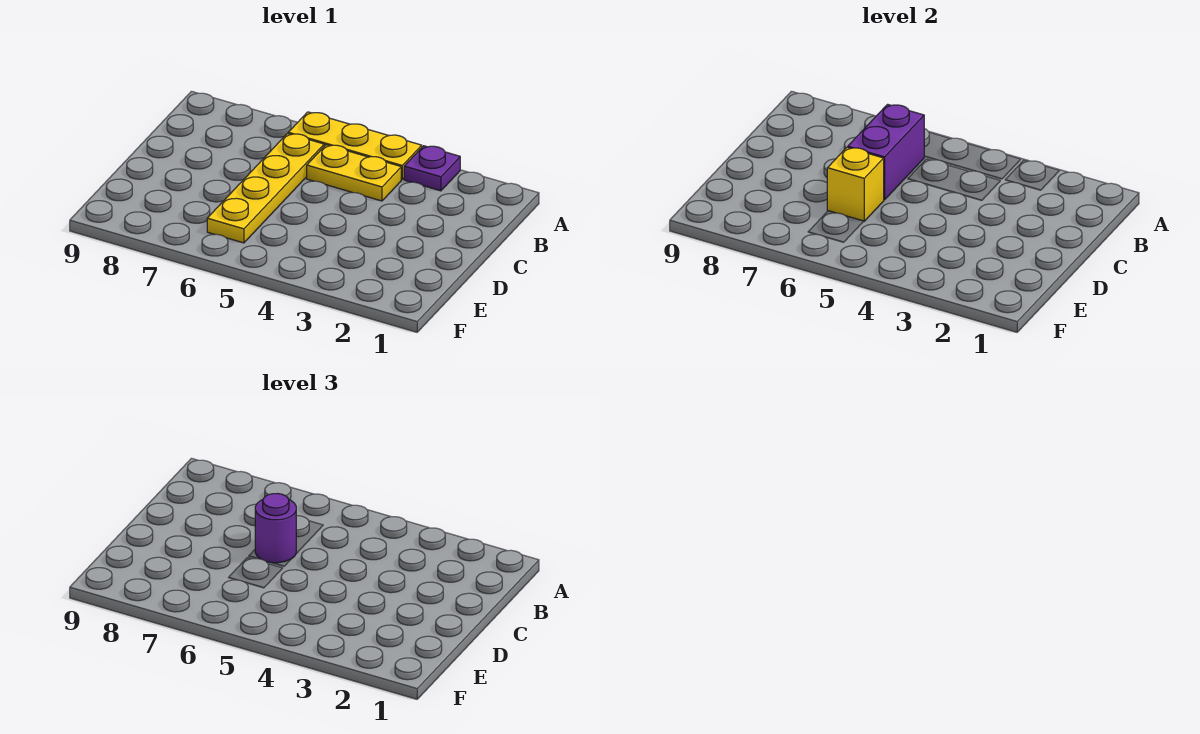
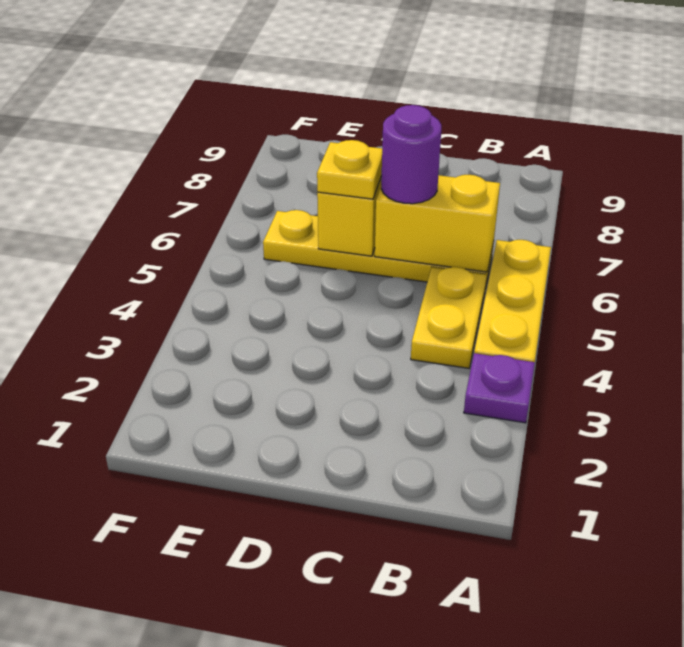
purple brick B6:C6 level 2 -> yellow brick B6:C6 level 2
none -> yellow plate D6 level 3

